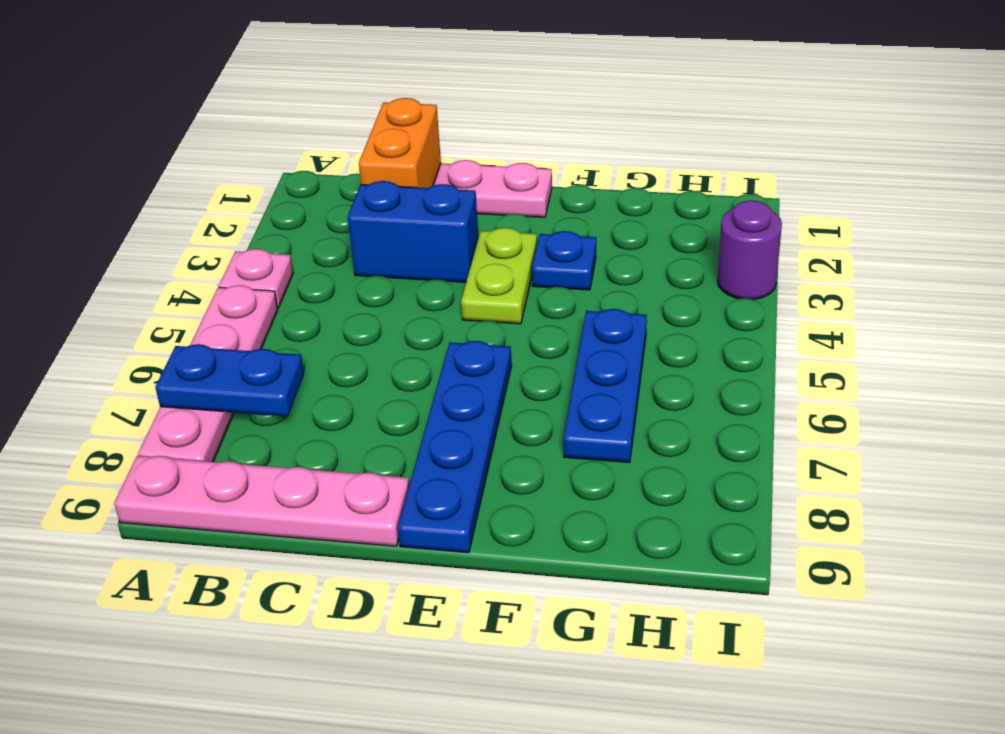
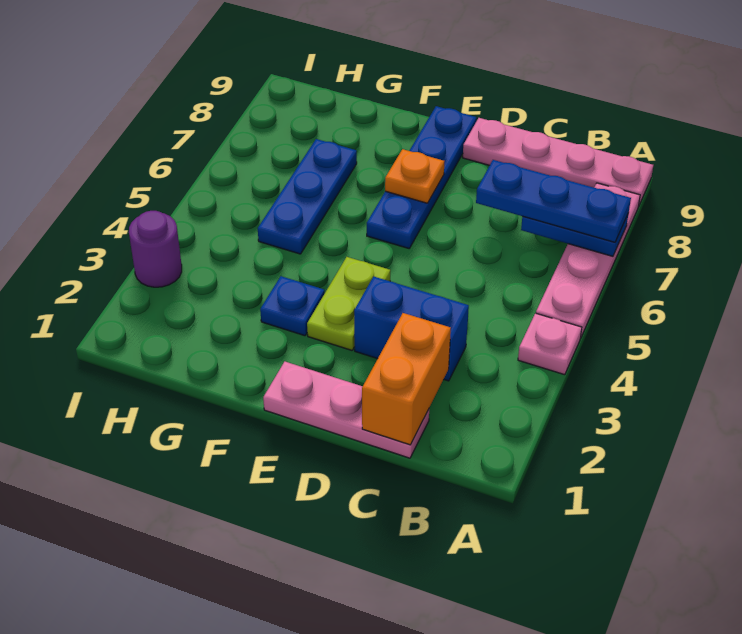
none -> blue plate A7:C7 level 3
none -> orange plate E7 level 2

